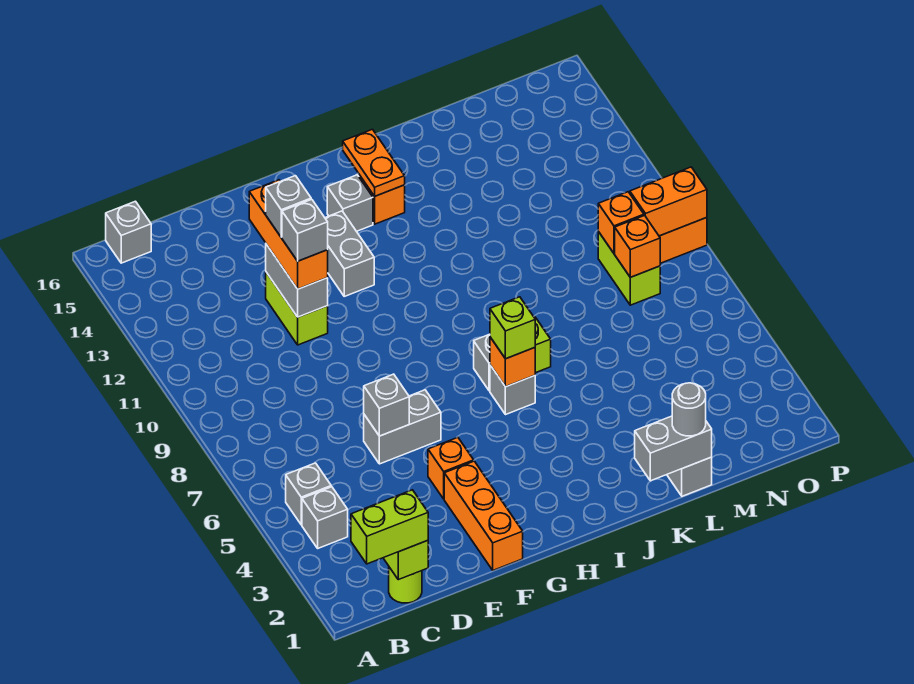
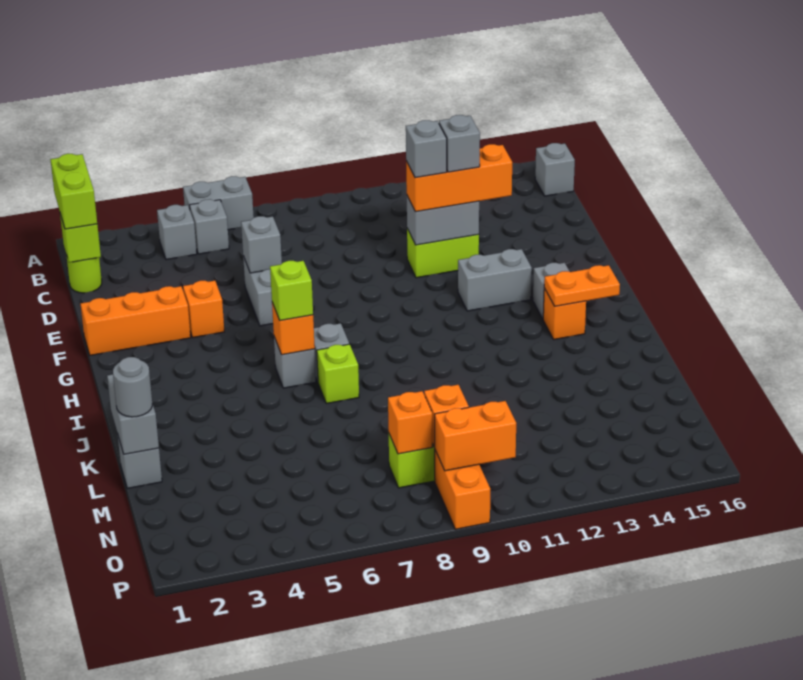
none -> grey brick A5:A6 level 1
orange brick O9:P9 level 2 -> orange brick O9:O10 level 2

